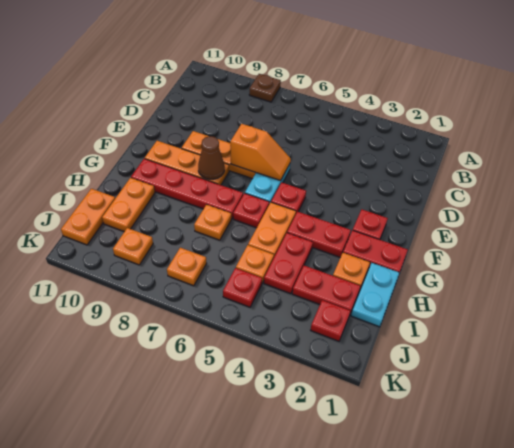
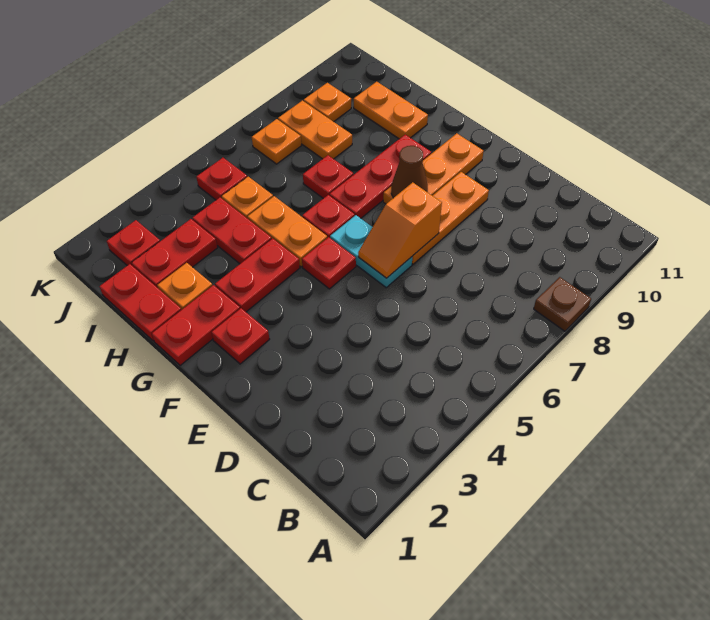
red plate G7:G10 level 1 -> red plate G7:G9 level 1
cyan plate H1:I1 level 1 -> red plate H1:I1 level 1
orange plate H7 level 1 -> red plate H7 level 1
orange plate I11:J11 level 1 -> orange plate I8:J8 level 1

